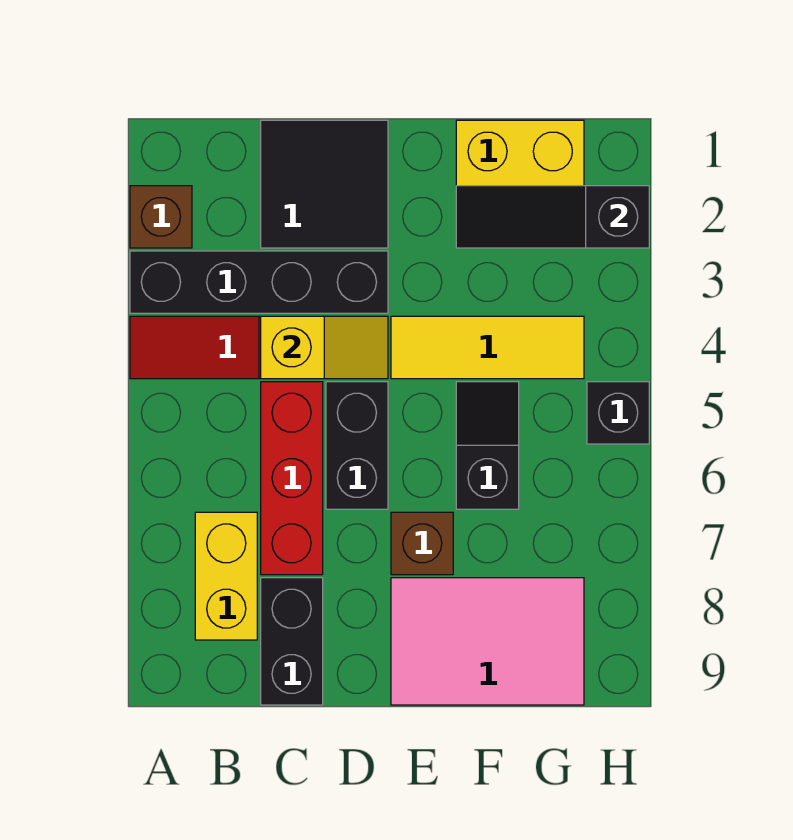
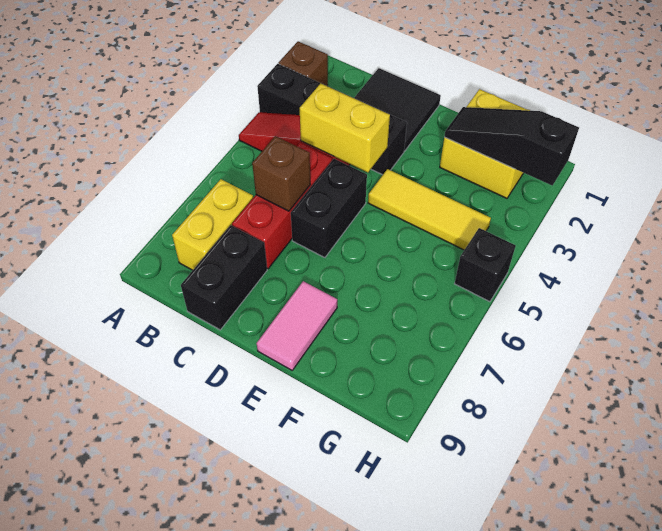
yellow slope C4:D4 level 2 top C -> yellow brick C4:D4 level 2
brown brick E7 level 1 -> brown brick C6 level 2
pink tile E8:G9 level 1 -> pink tile E8:E9 level 1
black slope F5:F6 level 1 top 6 -> none

